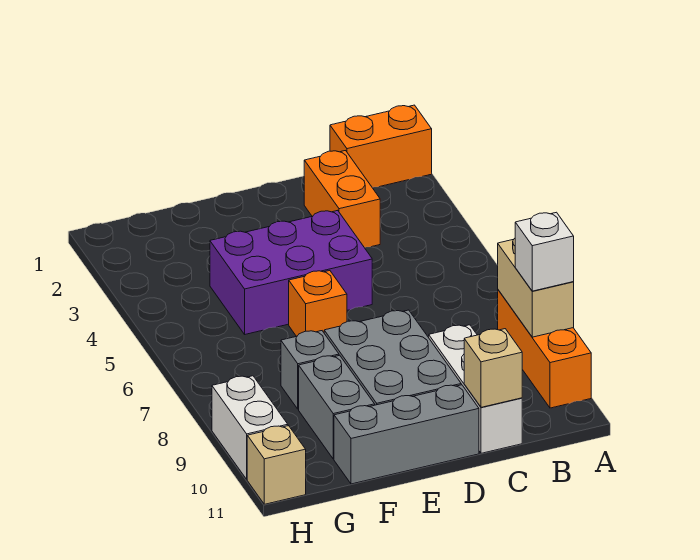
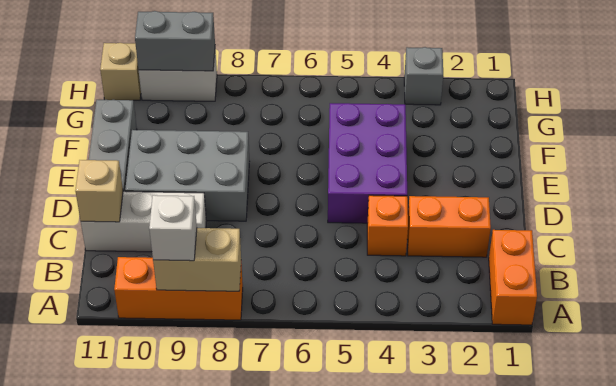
orange brick E6 level 1 -> orange brick C4 level 1
grey brick F8 level 1 -> grey brick H3 level 1
grey brick F9:F10 level 1 -> grey brick H9:H10 level 2

